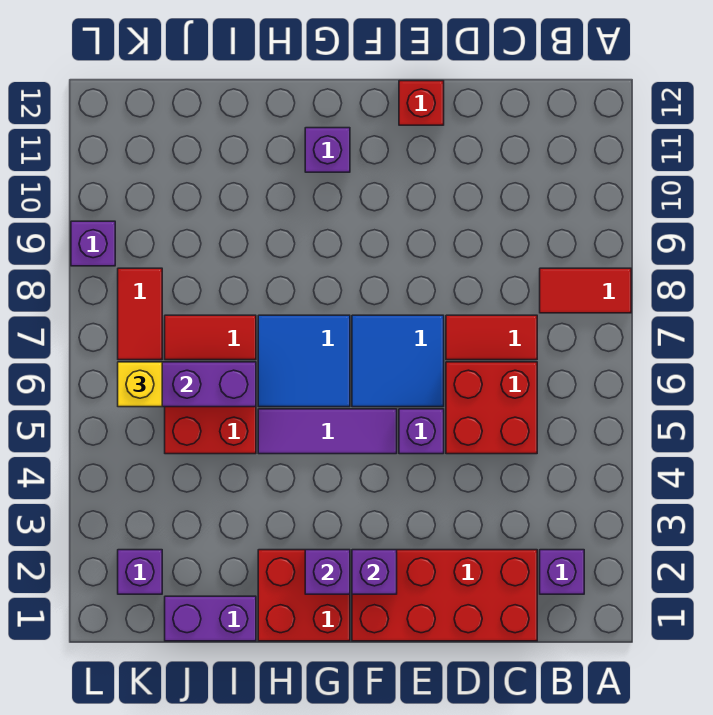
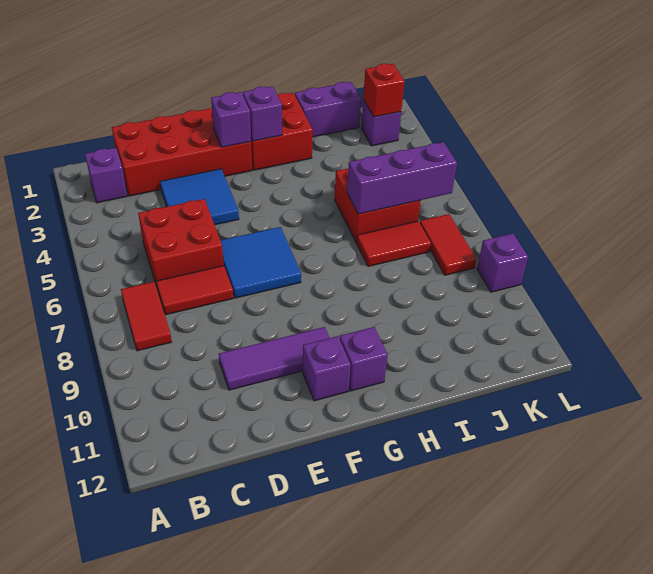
red tile A8:B8 level 1 -> red tile B7:B8 level 1
purple brick E5 level 1 -> purple brick F11 level 1
red brick E12 level 1 -> red brick K2 level 2
purple tile F5:H5 level 1 -> purple tile D10:F10 level 1
blue tile G6:H7 level 1 -> blue tile D3:E4 level 1
yellow brick K6 level 3 -> none

